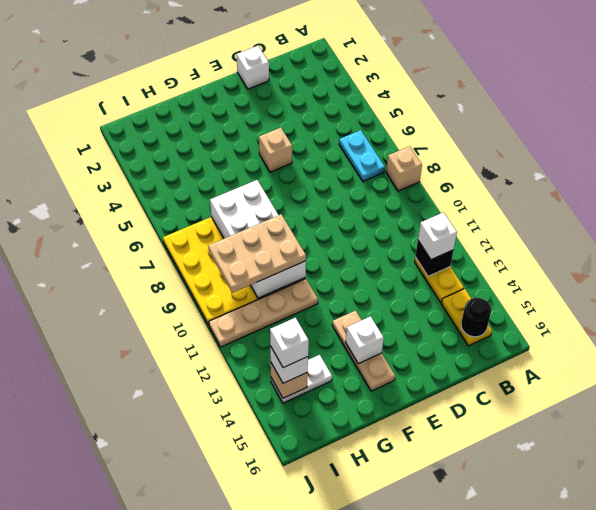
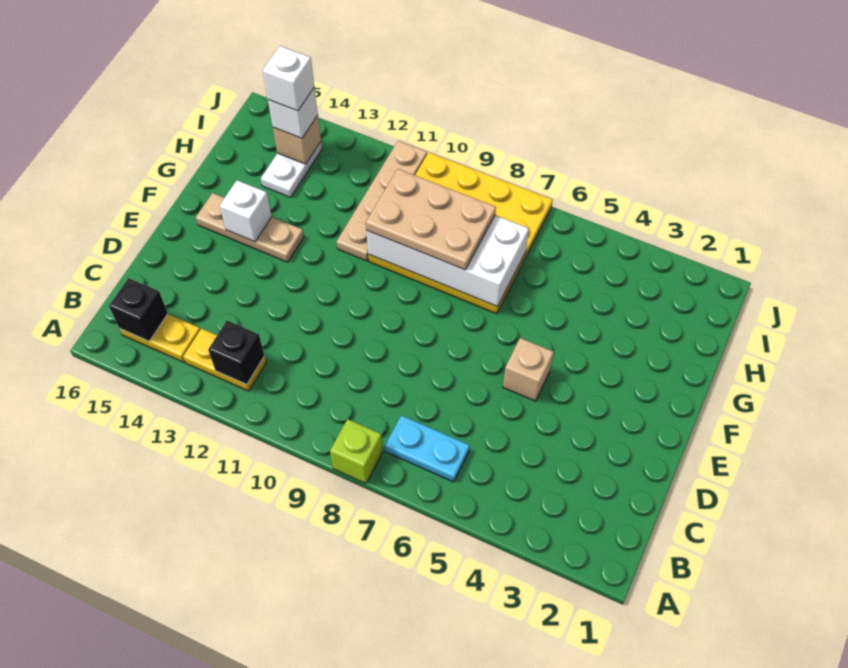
tan brick A8 level 1 -> lime brick A8 level 1
white brick B12 level 3 -> none
black round brick B15 level 2 -> black brick B15 level 2
white brick D1 level 1 -> none
tan plate G9:I10 level 3 -> tan plate G8:H10 level 3

